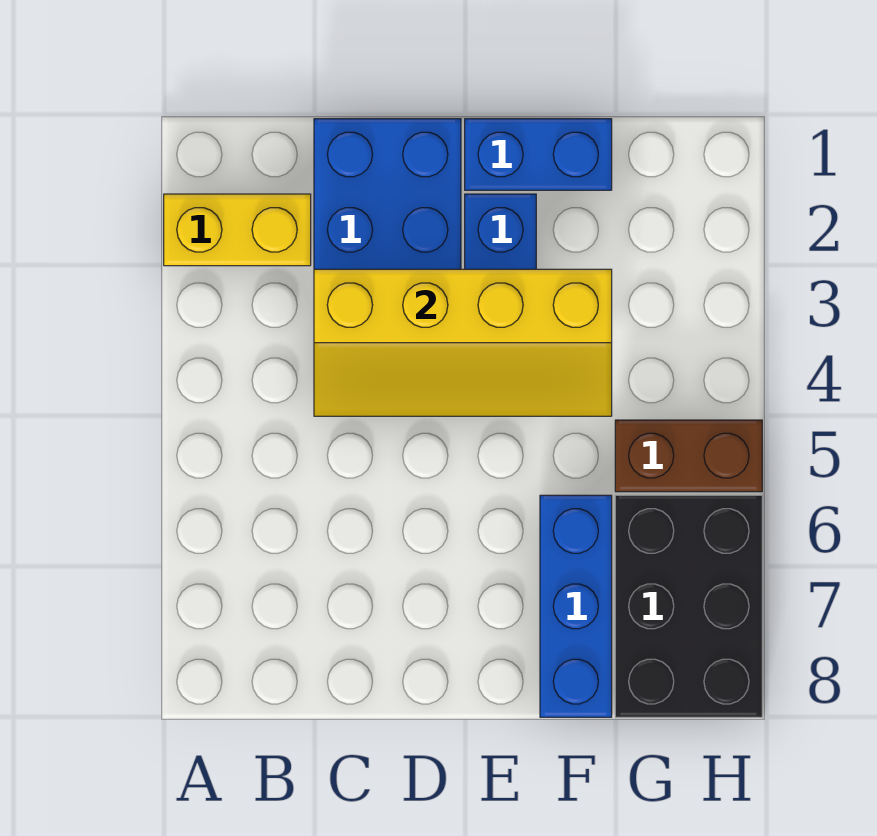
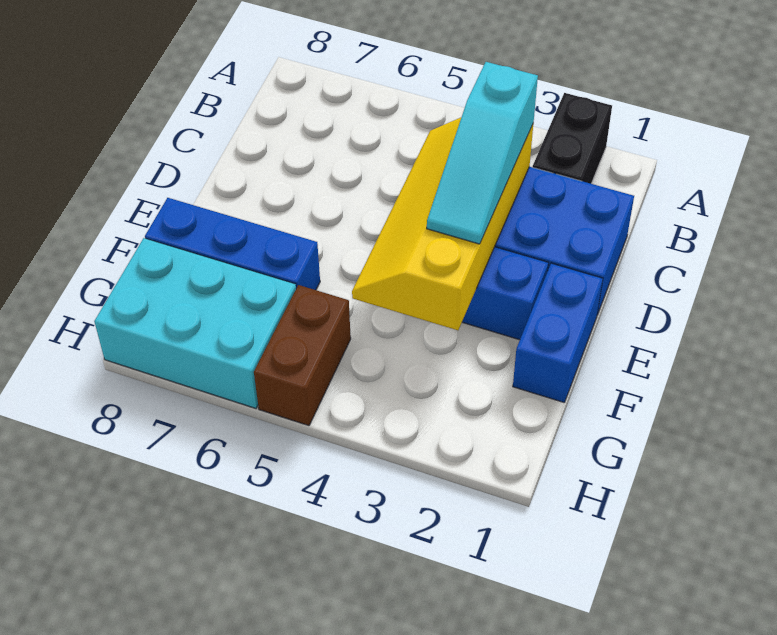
yellow brick A2:B2 level 1 -> black brick A2:B2 level 1
none -> cyan slope C3:E3 level 3 top C
black brick G6:H8 level 1 -> cyan brick G6:H8 level 1

